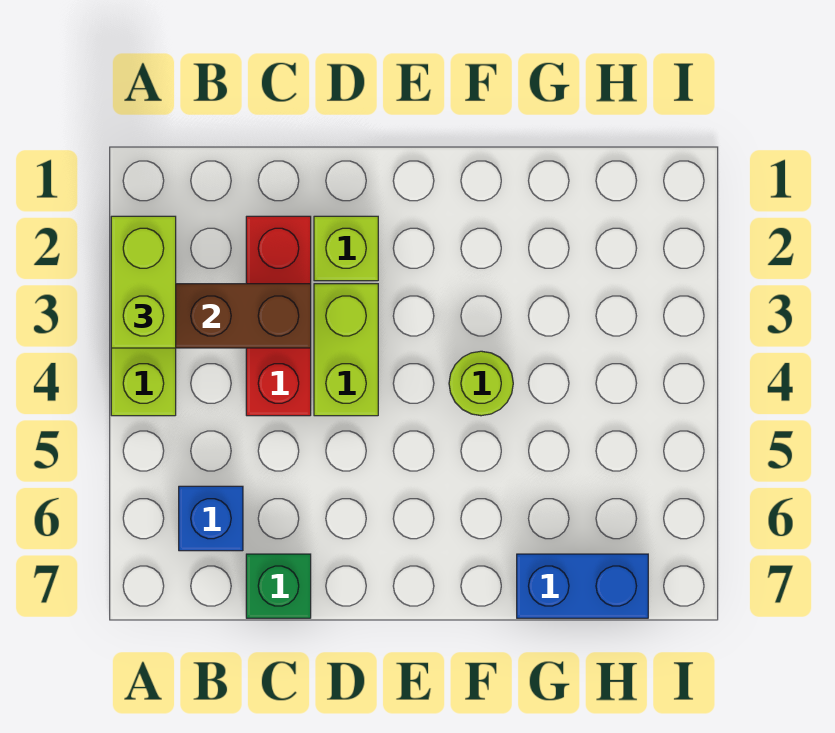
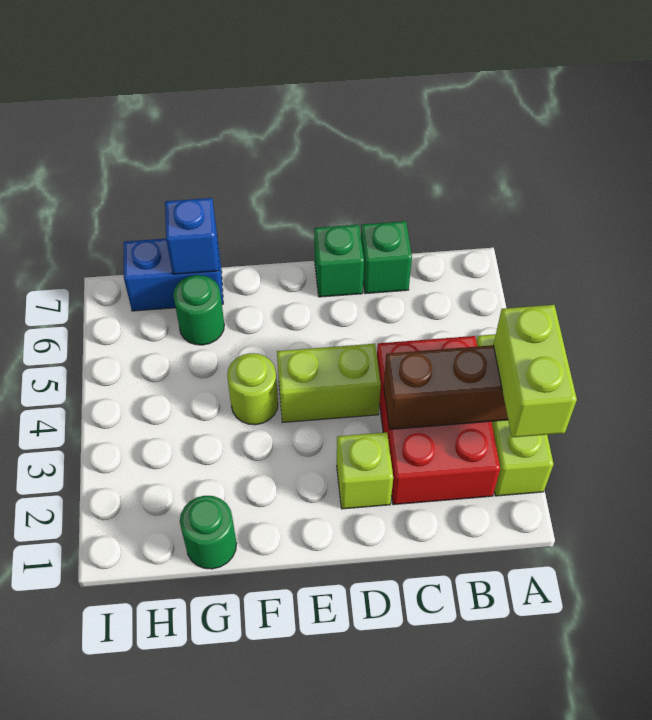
blue brick B6 level 1 -> blue brick G7 level 2
red brick C2:C4 level 1 -> red brick B2:C4 level 1
lime brick D3:D4 level 1 -> lime brick D4:E4 level 1
none -> green brick D7 level 1
none -> green round brick G1 level 1
none -> green round brick G6 level 1

